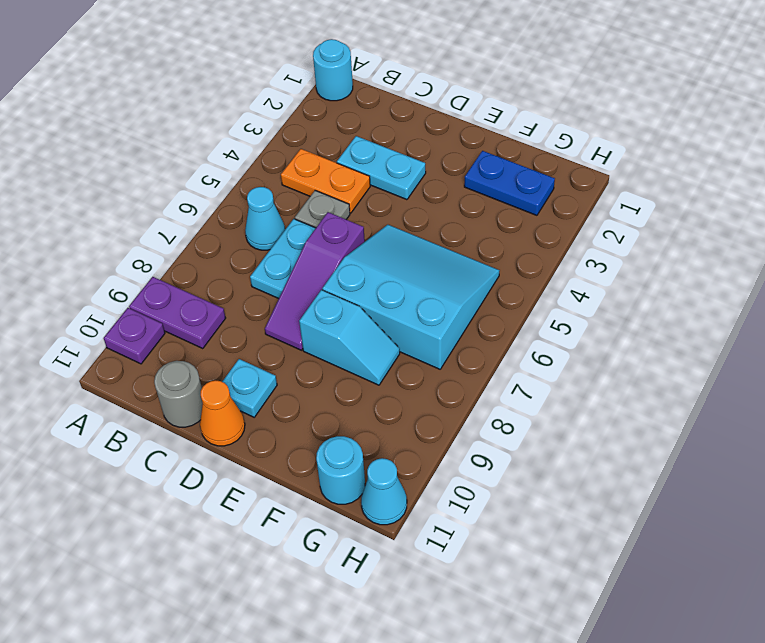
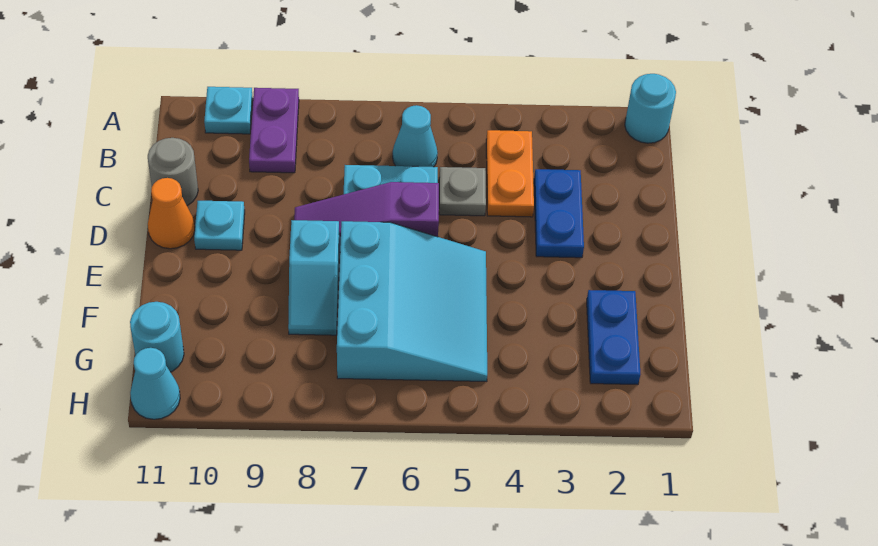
purple plate A10 level 1 -> cyan plate A10 level 1
cyan plate C3:D3 level 1 -> blue plate C3:D3 level 1

